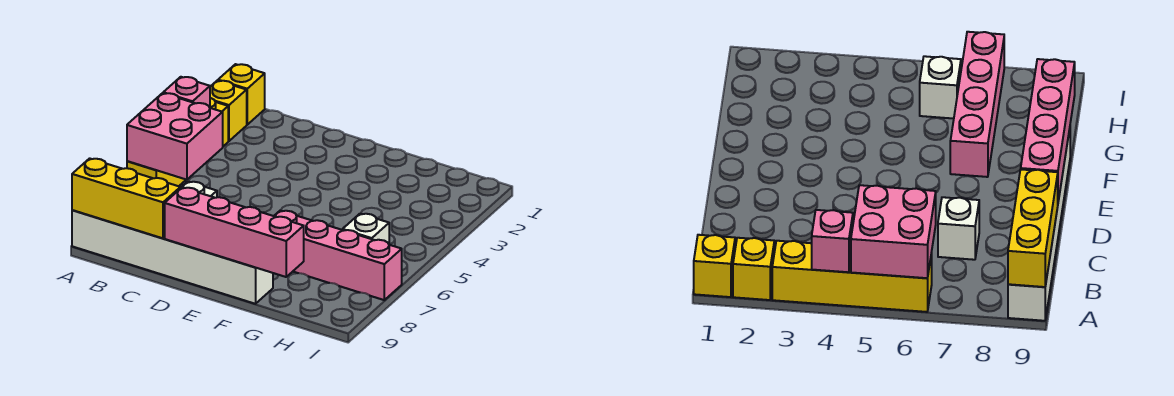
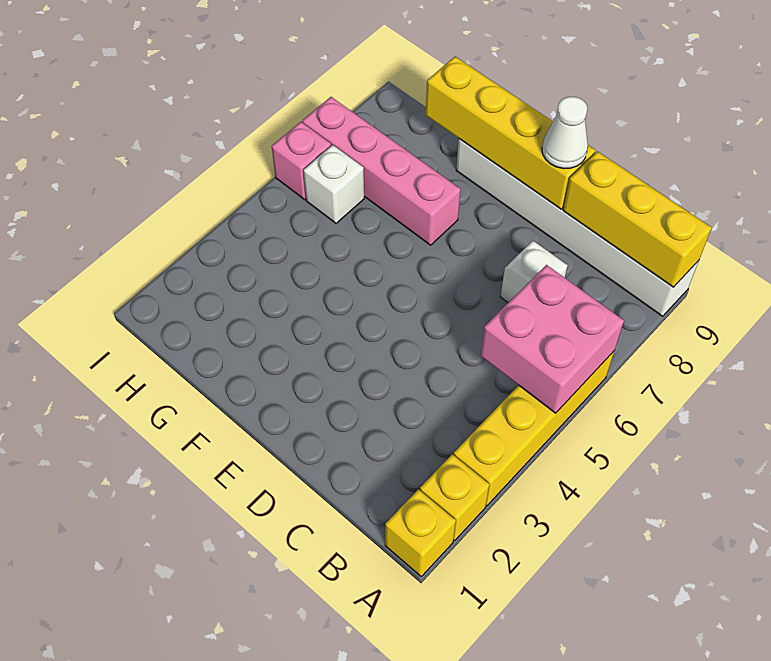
pink brick A4 level 2 -> pink brick I6 level 1
pink brick D9:G9 level 2 -> yellow brick D9:G9 level 2
none -> white cone D9 level 3

